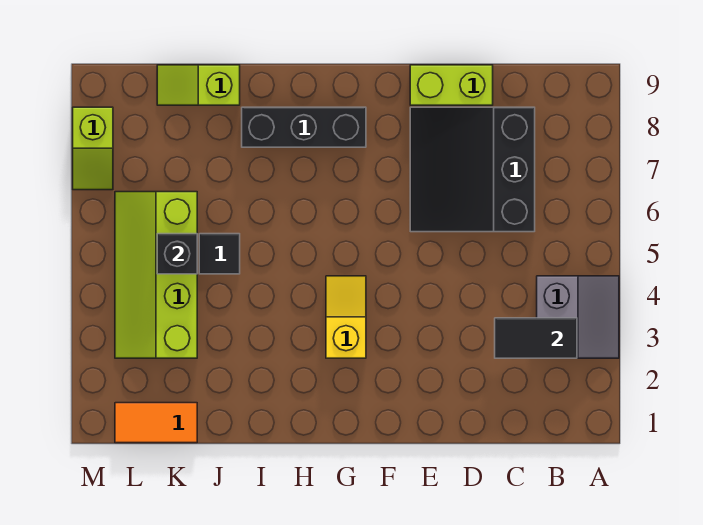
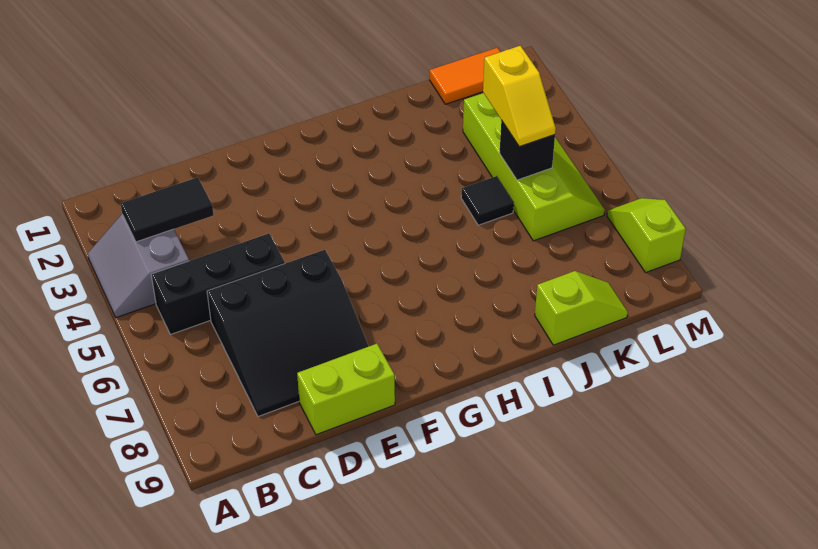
black slope C6:E8 level 1 top C -> black slope C6:E8 level 1 top 6
yellow slope G3:G4 level 1 top 3 -> yellow slope K4:K5 level 3 top 4
black brick G8:I8 level 1 -> black brick B5:D5 level 1

